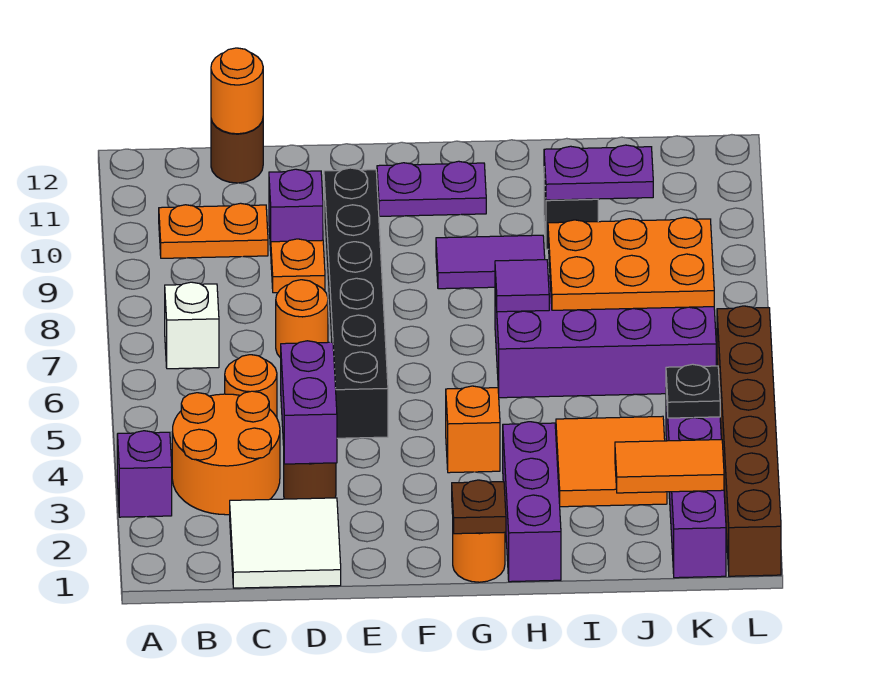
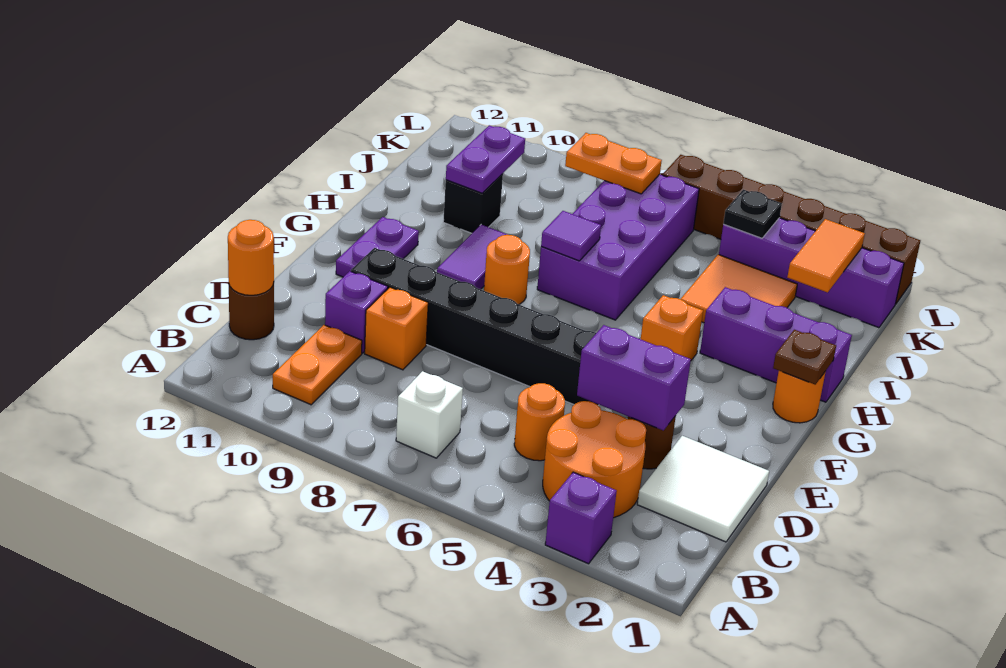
orange round brick D7 level 1 -> orange round brick G8 level 1
orange plate D9 level 1 -> orange brick D9 level 1
orange plate I7:K8 level 2 -> orange plate K7:K8 level 2

